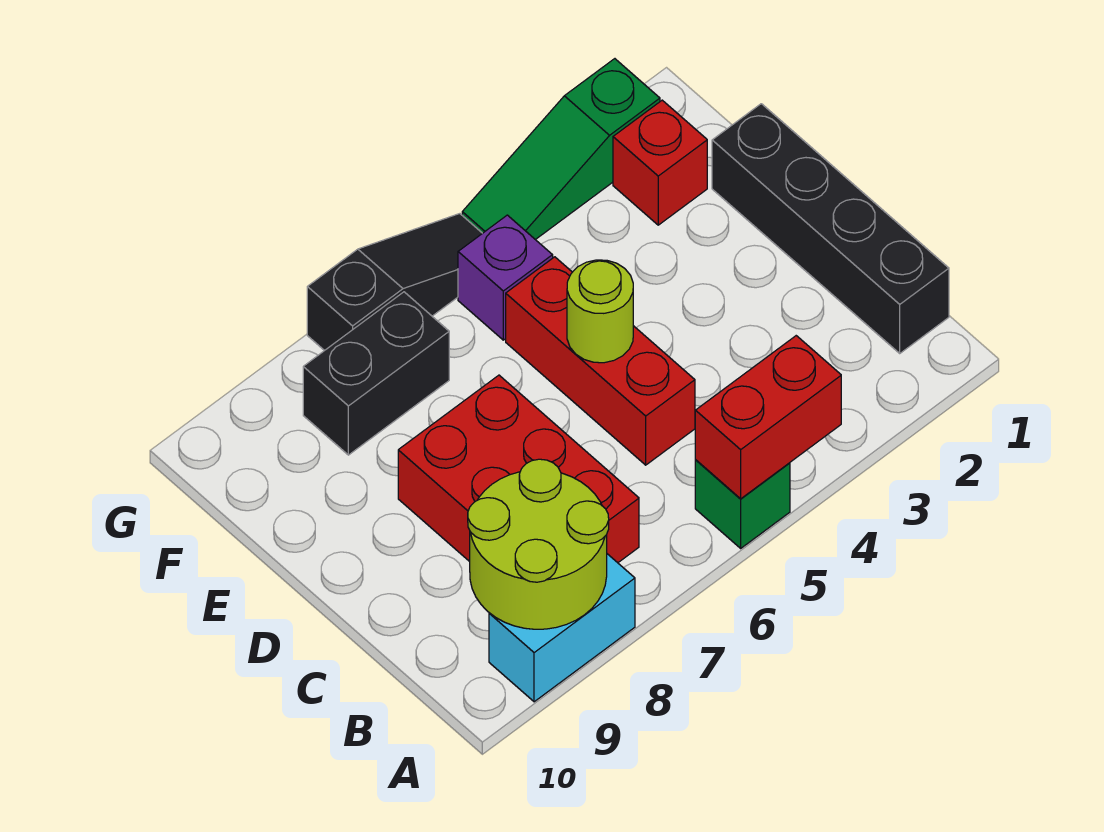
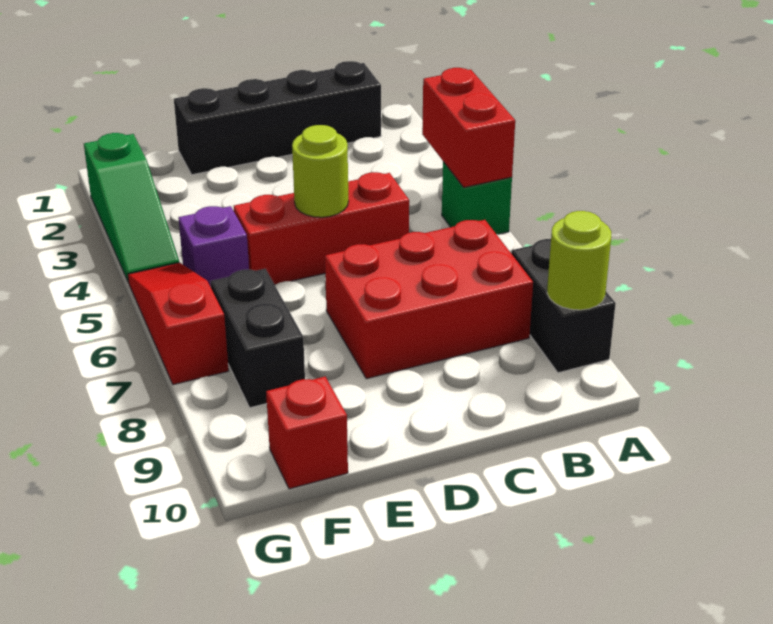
cyan brick A8:A9 level 1 -> black brick A8:A9 level 1
lime round brick A8:B9 level 2 -> lime round brick A9 level 2
red brick F2 level 1 -> red brick F10 level 1
black slope G5:G7 level 1 top 7 -> red slope G5:G7 level 1 top 7

